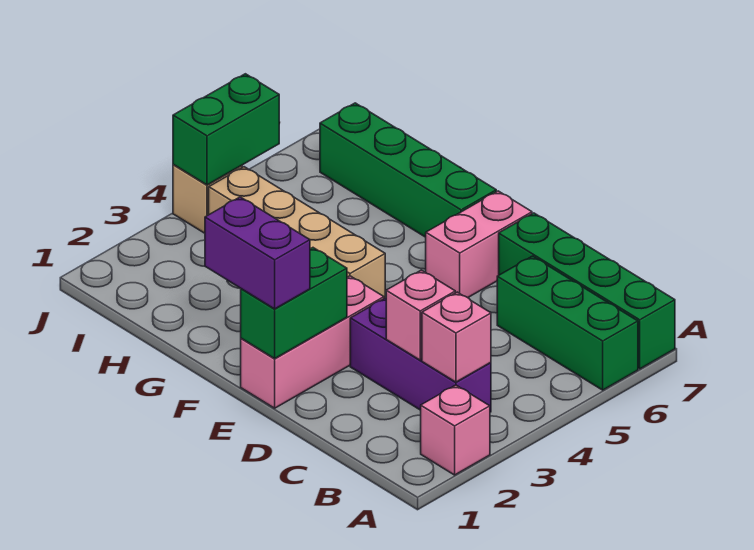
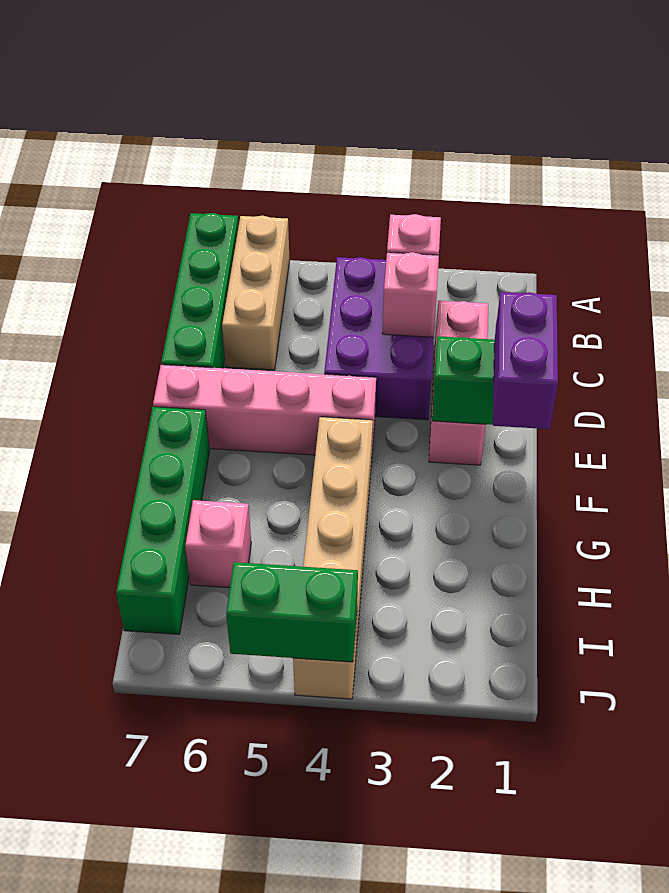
pink brick A2 level 1 -> pink brick H6 level 1
green brick A6:C6 level 1 -> tan brick A6:C6 level 1
purple brick B3:D3 level 1 -> purple brick B3:D4 level 1
pink brick E1:E3 level 1 -> pink brick C2:E2 level 1
pink brick E6:E7 level 1 -> pink brick E4:E7 level 1

